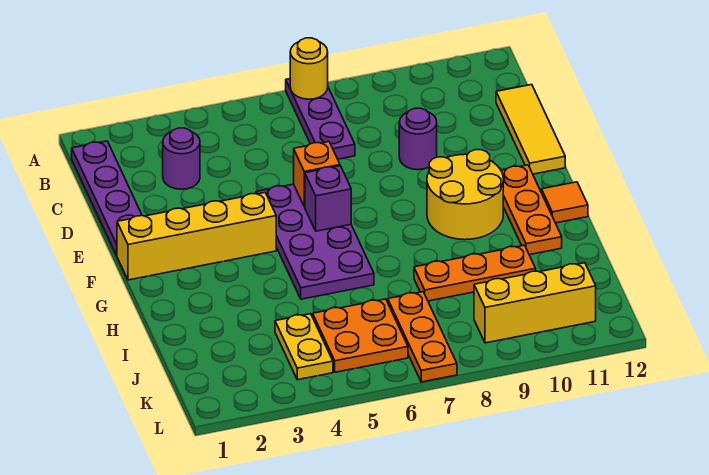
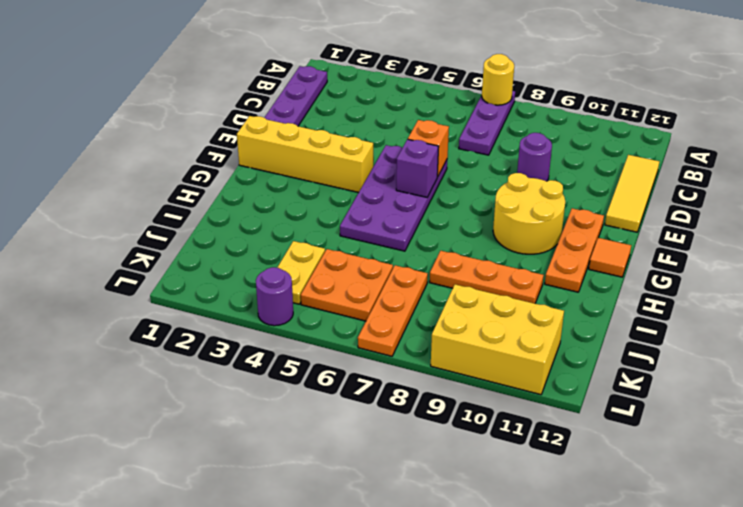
purple round brick C3 level 1 -> purple round brick L4 level 1
yellow brick K9:K11 level 1 -> yellow brick K9:L11 level 1

